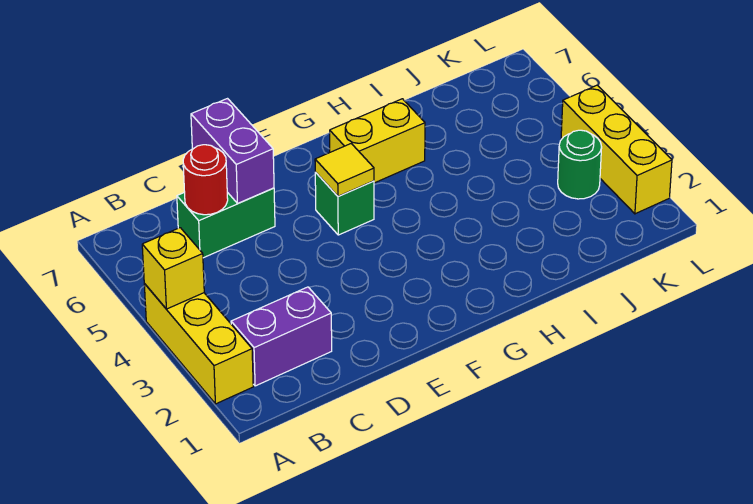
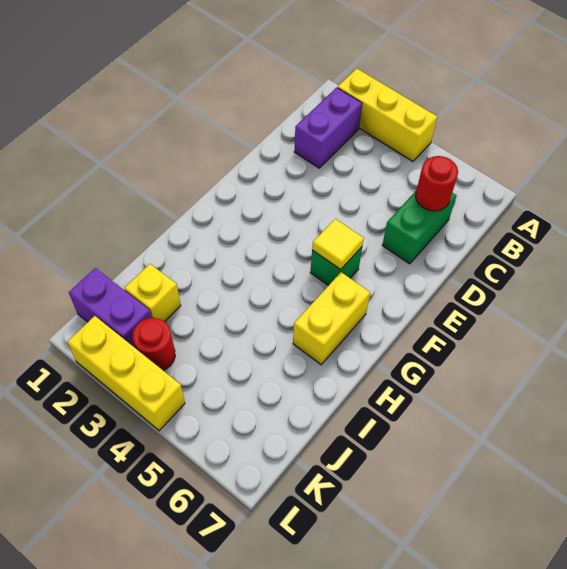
yellow brick A4 level 2 -> yellow brick J2 level 1
purple brick D6:D7 level 2 -> purple brick K1:K2 level 1
green round brick K3 level 1 -> red round brick K3 level 1

